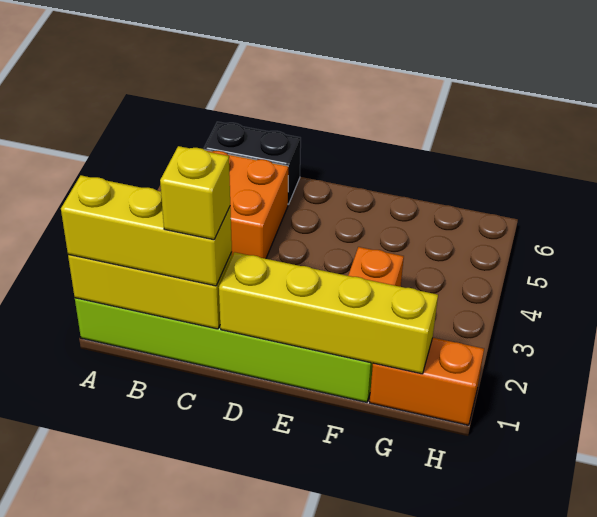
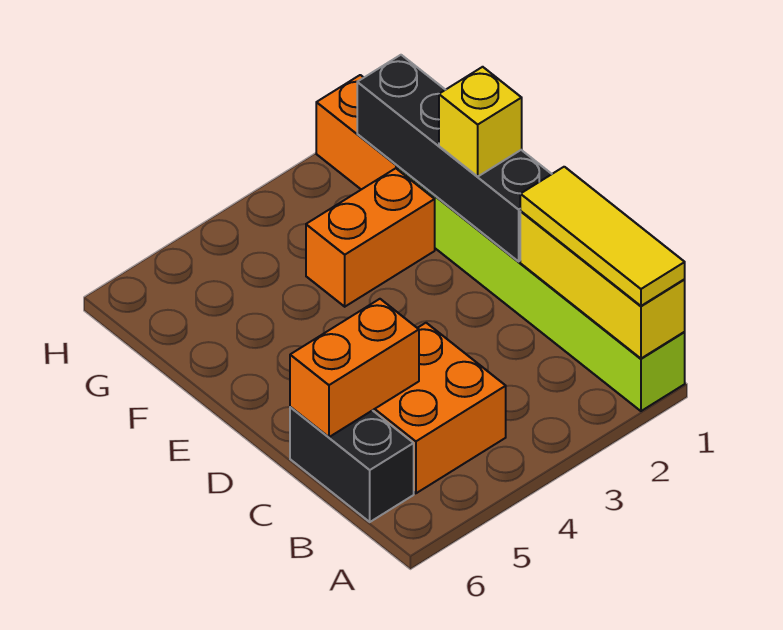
yellow brick A1:C1 level 3 -> yellow tile A1:C1 level 3
yellow brick C1 level 4 -> yellow brick E1 level 3
none -> orange brick C5:C6 level 2
yellow brick D1:G1 level 2 -> black brick D1:G1 level 2

